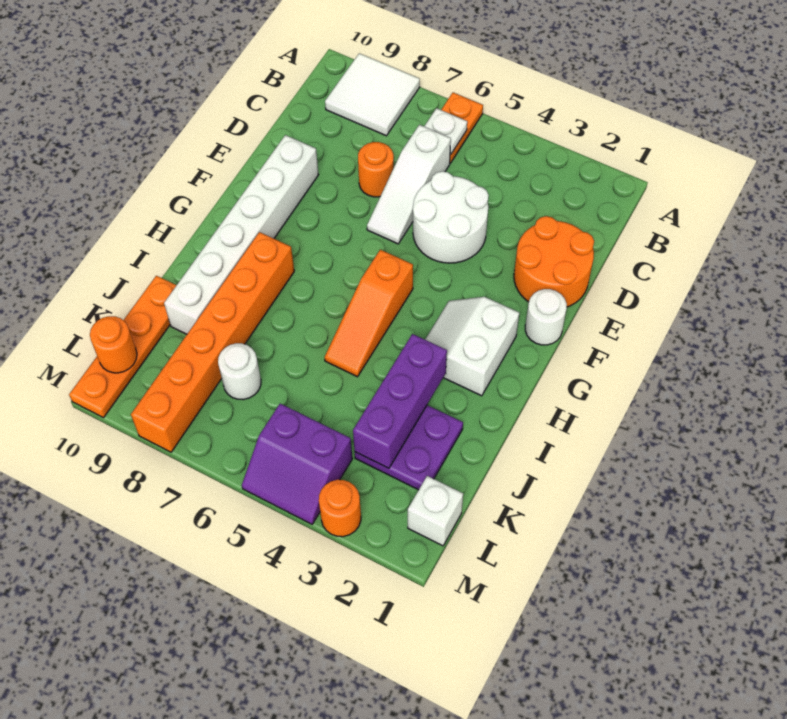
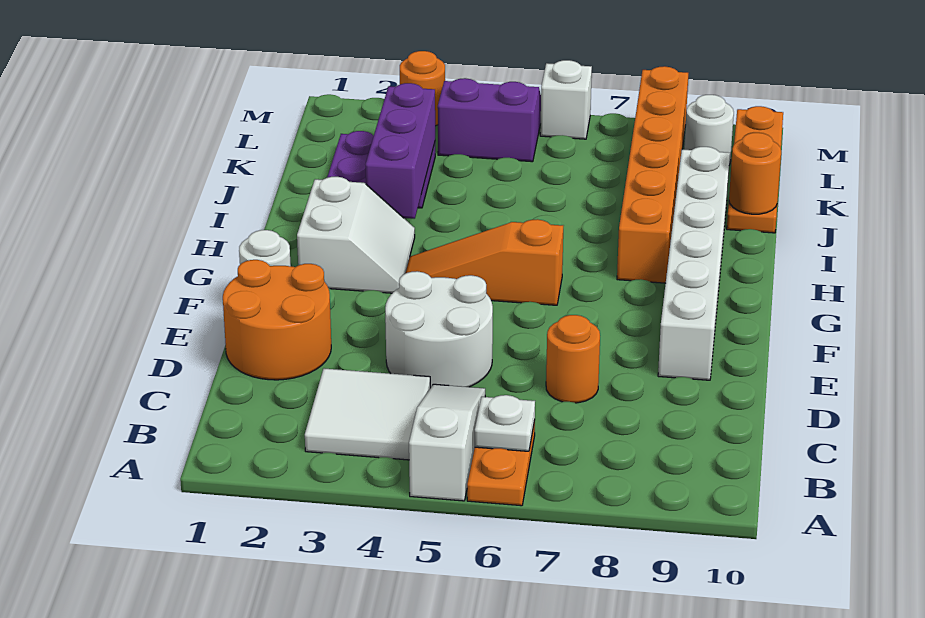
white tile A8:B9 level 1 -> white tile B3:C4 level 1
white slope C6:E6 level 1 top C -> white slope A5:C5 level 1 top A
orange slope G5:I5 level 1 top G -> orange slope G4:G6 level 1 top 6
white round brick K7 level 1 -> white round brick L9 level 1
white brick L1 level 1 -> white brick M6 level 1
orange round brick L10 level 2 -> orange round brick J10 level 2

